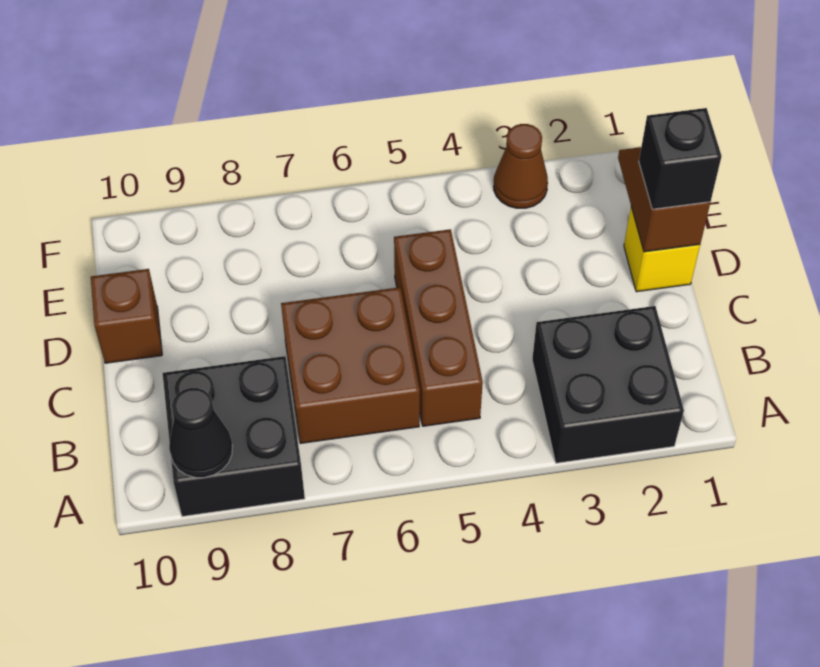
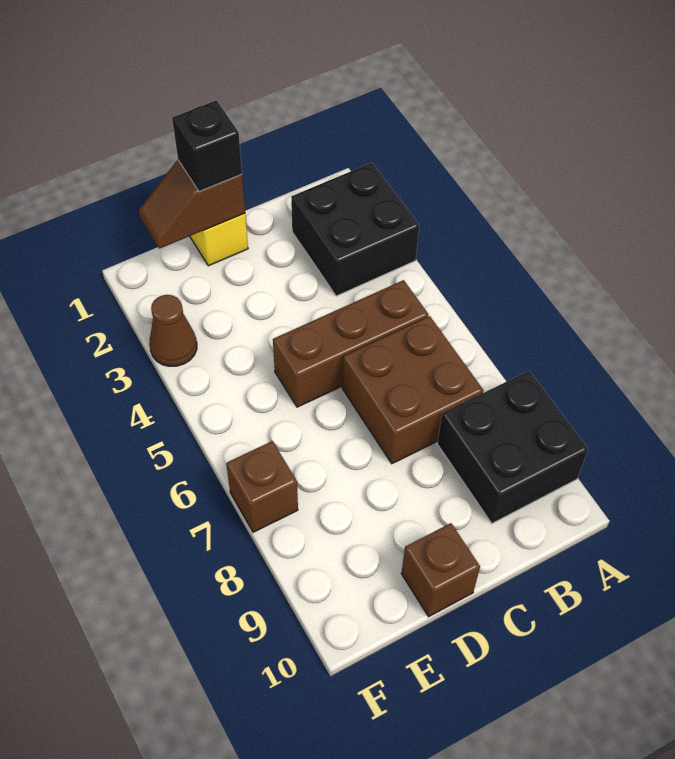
black cone A9 level 2 -> none
none -> brown brick F7 level 1

